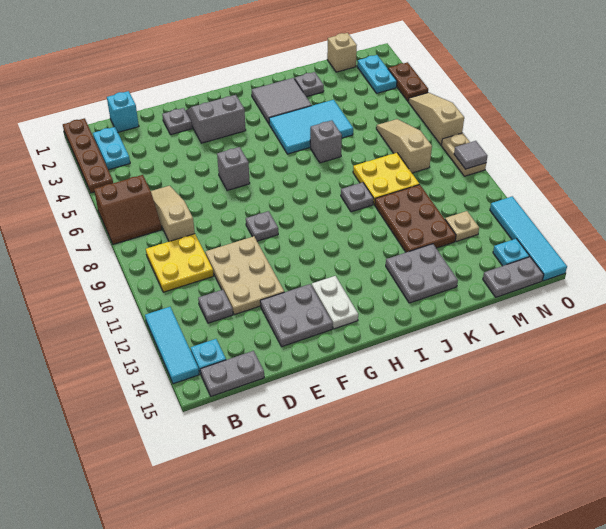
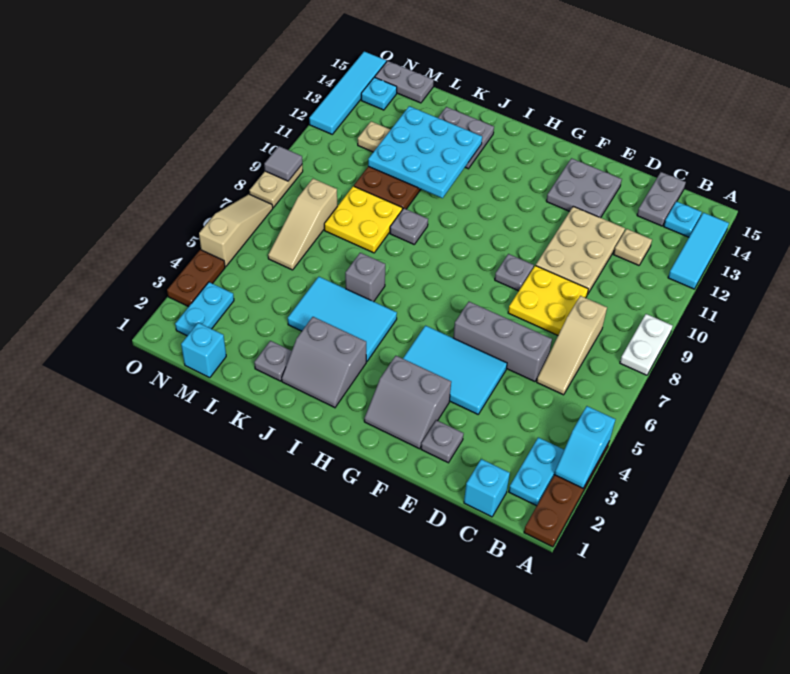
none -> cyan slope A3:A4 level 2 top 4
brown slope A6:B7 level 1 top 6 -> none
yellow plate B9:C10 level 1 -> yellow plate D8:E9 level 1
grey plate B15:C15 level 1 -> grey plate C14:C15 level 1
grey plate C12 level 1 -> tan plate C12 level 1
none -> cyan tile E4:G5 level 1
grey brick F6 level 1 -> grey brick D6:F6 level 1
white plate G13:G14 level 1 -> white plate A8:A9 level 1
grey tile I2:J3 level 1 -> grey slope I2:J3 level 1 top 3
none -> cyan plate J11:L13 level 2
tan brick M1 level 1 -> cyan brick M1 level 1
tan slope O5:O7 level 1 top 7 -> tan slope O5:O7 level 1 top 5

